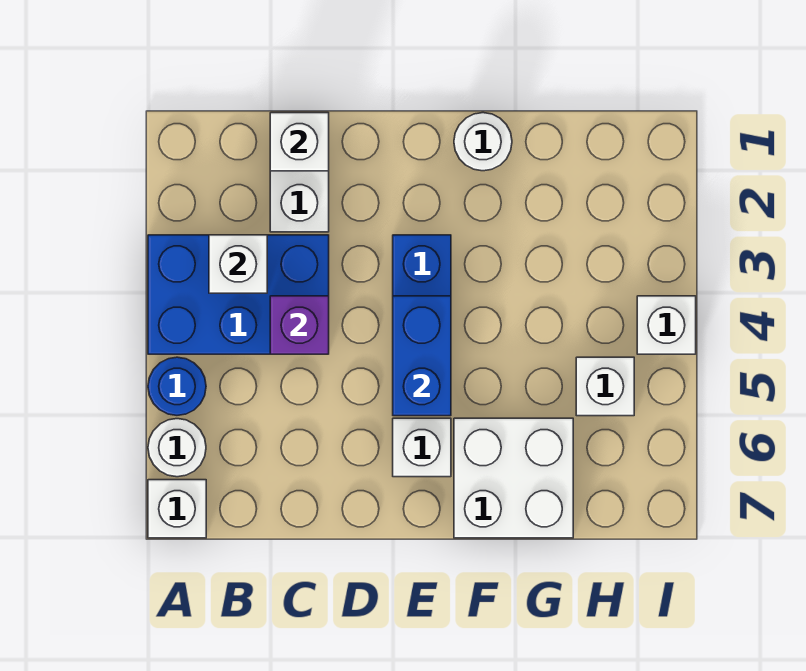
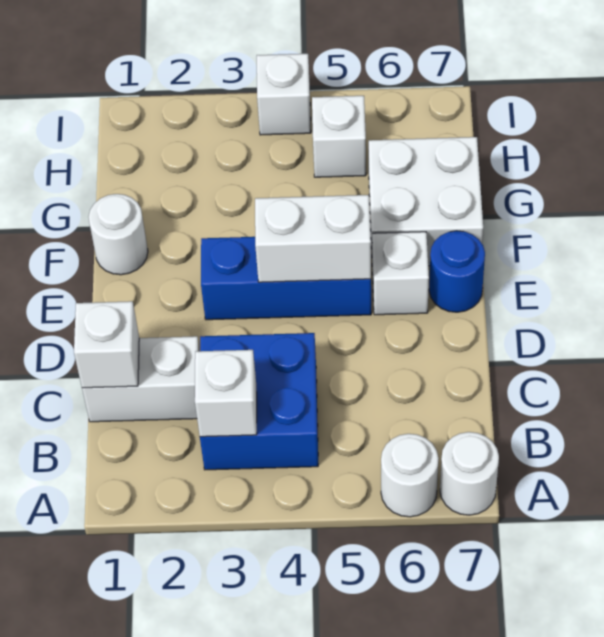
blue brick A3:C4 level 1 -> blue brick B3:C4 level 1
blue round brick A5 level 1 -> blue round brick E7 level 1
white brick A7 level 1 -> white round brick A7 level 1
purple brick C4 level 2 -> none
blue brick E4:E5 level 2 -> white brick E4:E5 level 2

